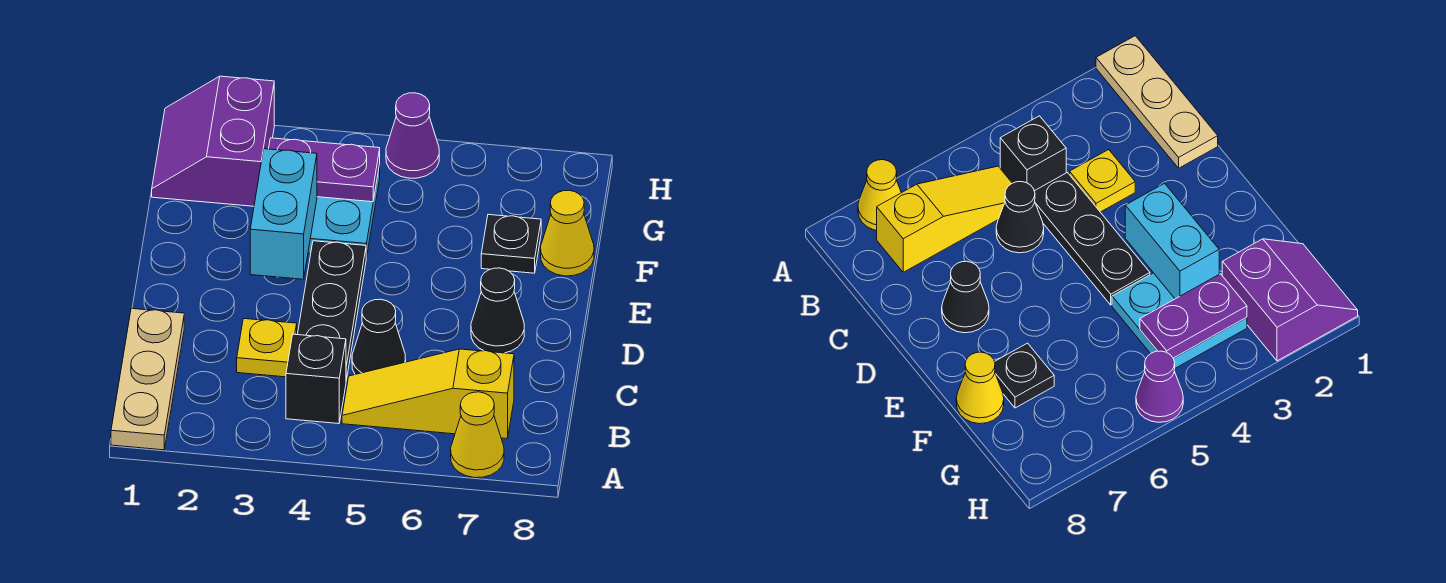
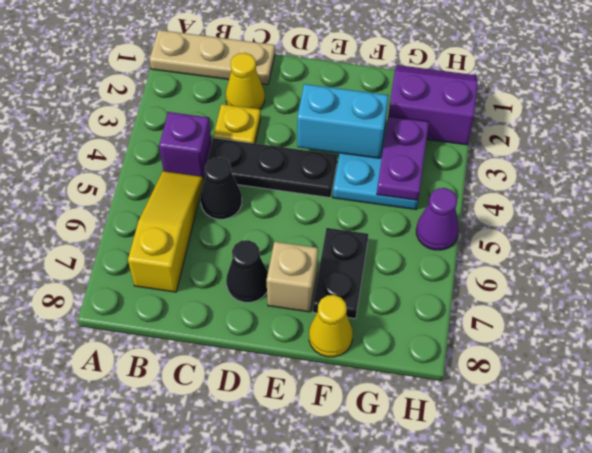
yellow cone A7 level 1 -> yellow cone C2 level 1
black brick B4 level 1 -> purple brick B4 level 1
none -> tan brick E7 level 1
black plate F7 level 1 -> black plate F6:F7 level 1

